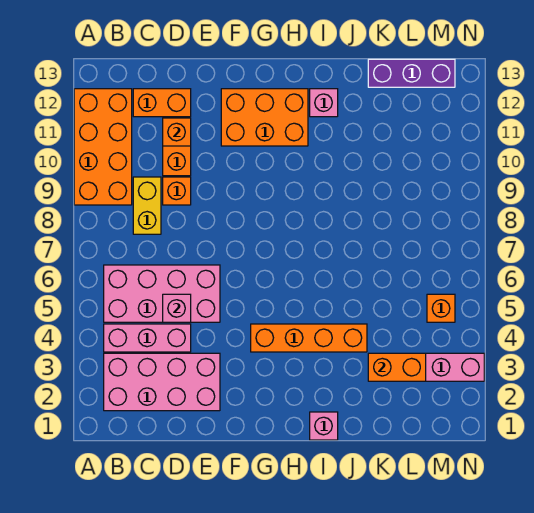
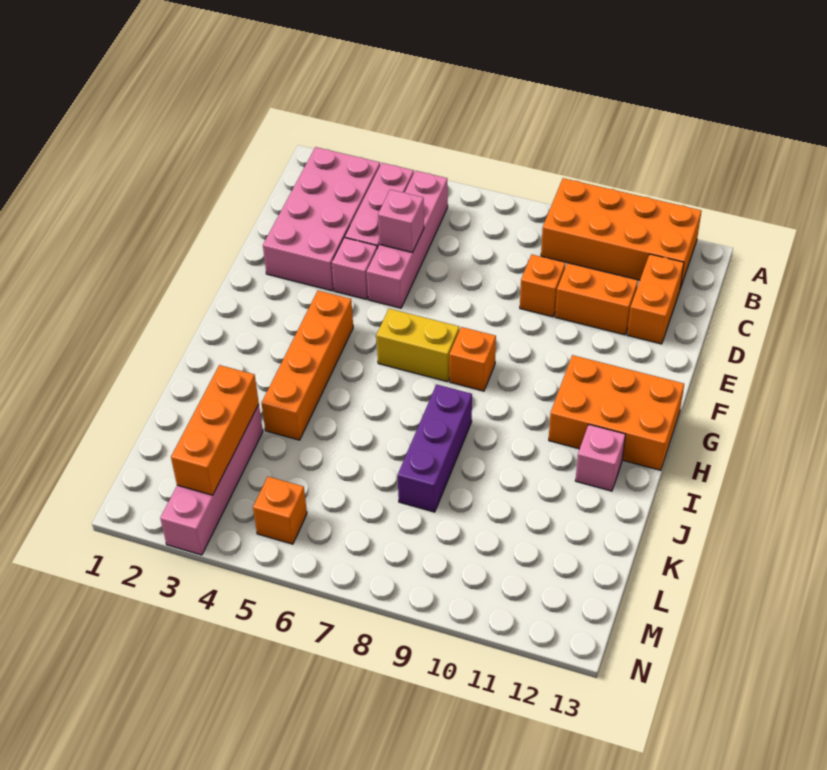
pink brick B5:E6 level 1 -> pink brick B5:E5 level 1
yellow brick C8:C9 level 1 -> yellow brick G6:G7 level 1
orange brick D11 level 2 -> orange brick G8 level 1
orange brick F11:H12 level 1 -> orange brick G11:H13 level 1
pink brick I1 level 1 -> pink brick E4 level 1
orange brick K3:L3 level 2 -> orange brick K3:M3 level 2
purple brick K13:M13 level 1 -> purple brick I8:K8 level 1

